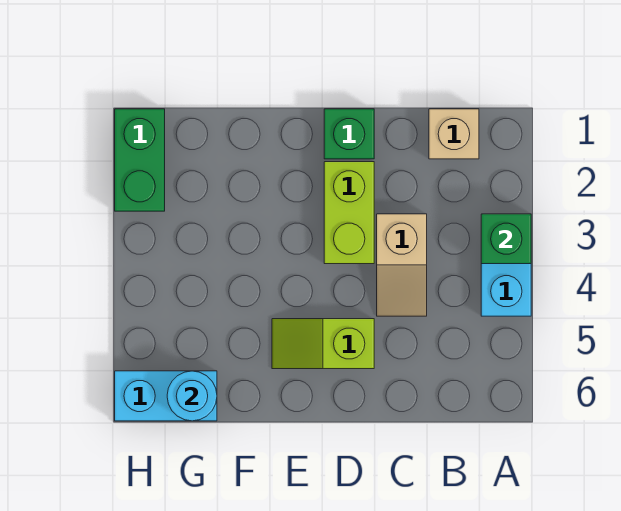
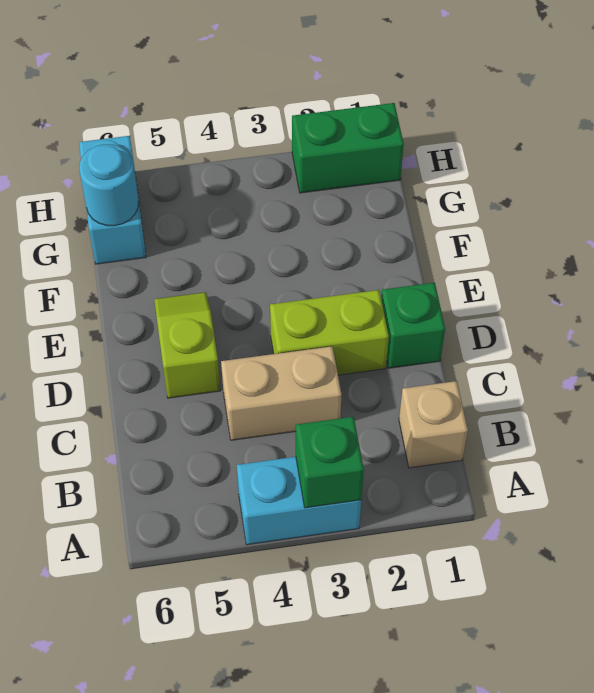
tan slope C3:C4 level 1 top 3 -> tan brick C3:C4 level 1

